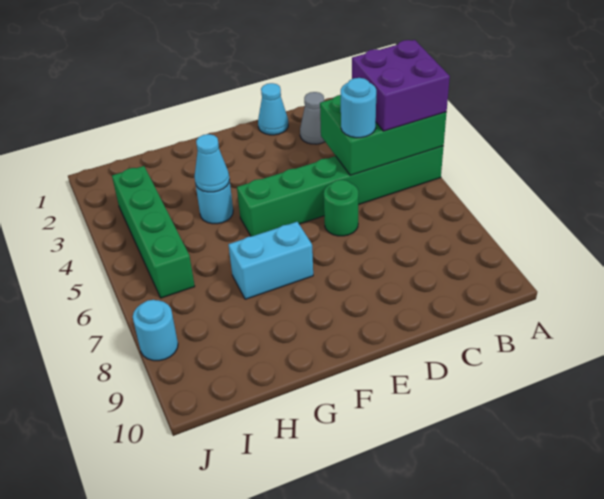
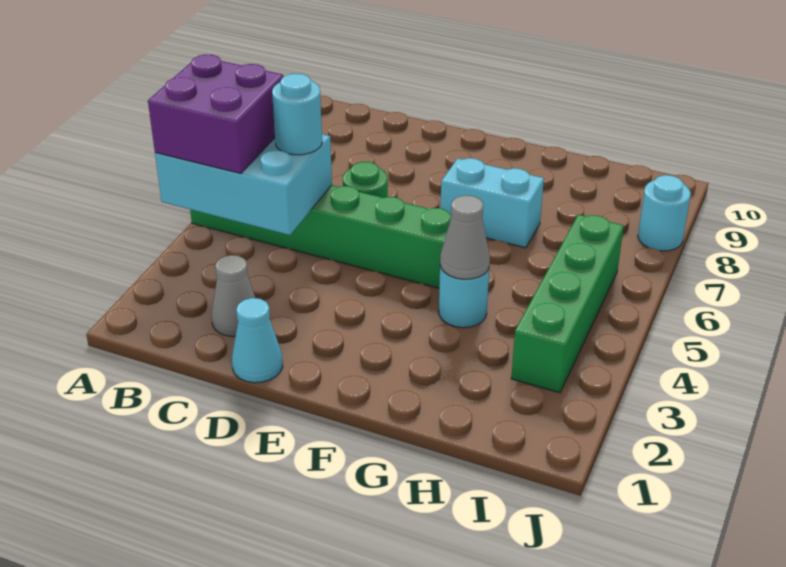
green brick A4:C5 level 2 -> cyan brick A4:C5 level 2
cyan cone G4 level 2 -> grey cone G4 level 2

